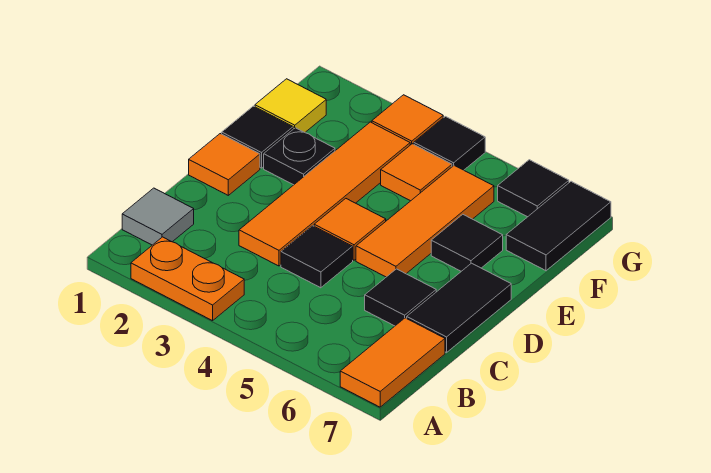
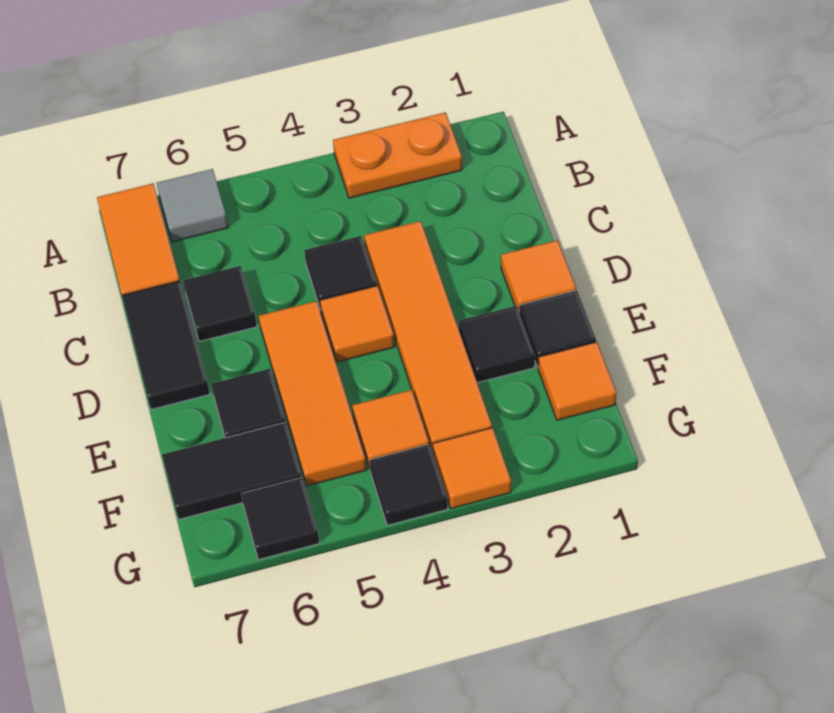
grey tile B1 level 1 -> grey tile A6 level 1
black plate E2 level 1 -> black tile E2 level 1
yellow tile F1 level 1 -> orange tile F1 level 1
black tile F7:G7 level 1 -> black tile F6:F7 level 1

